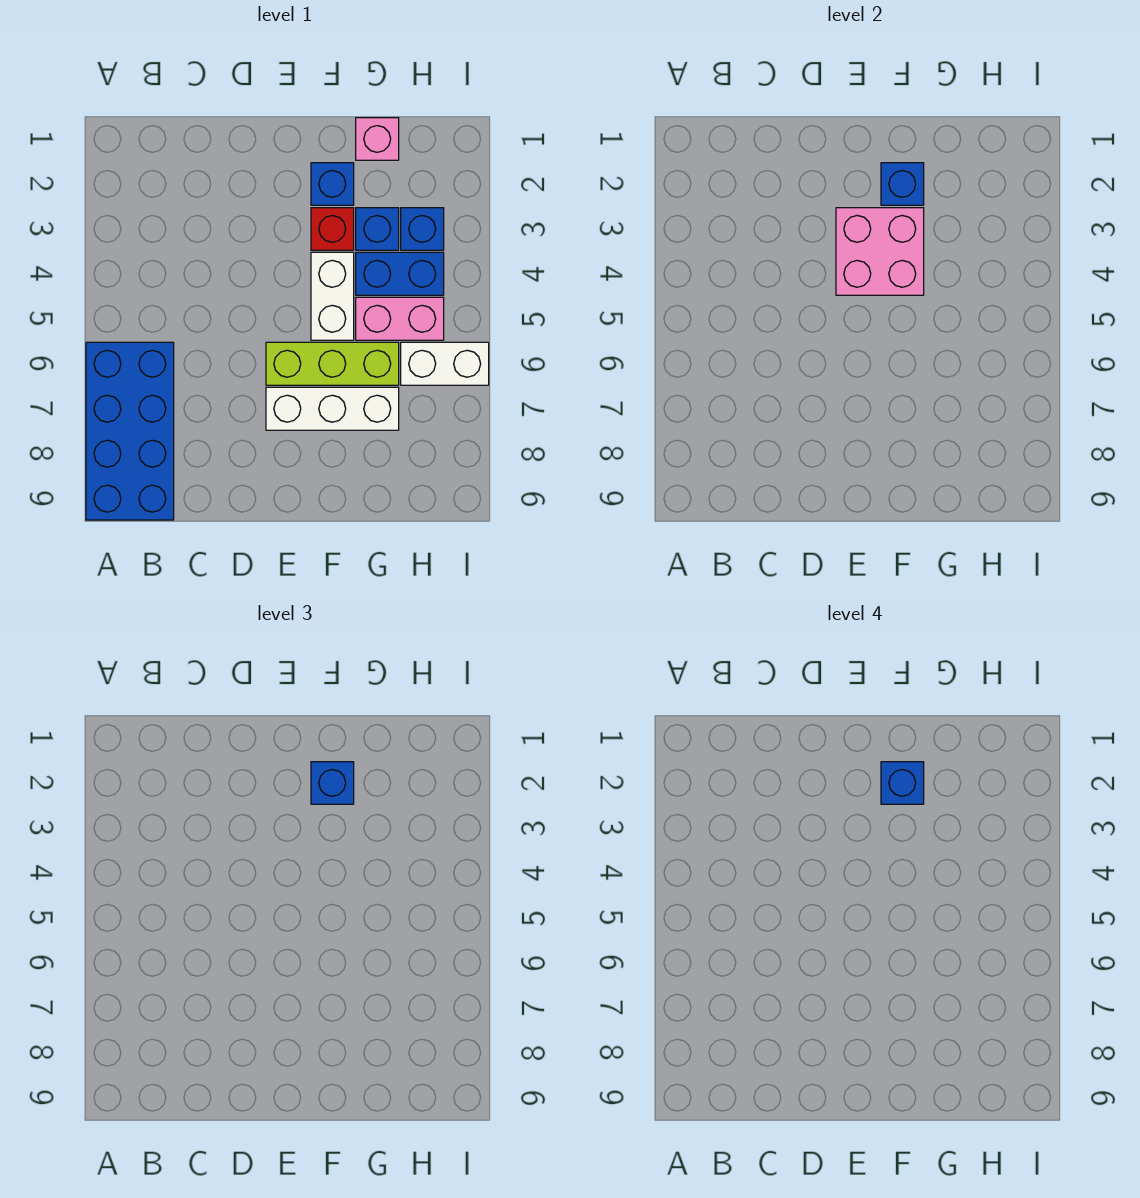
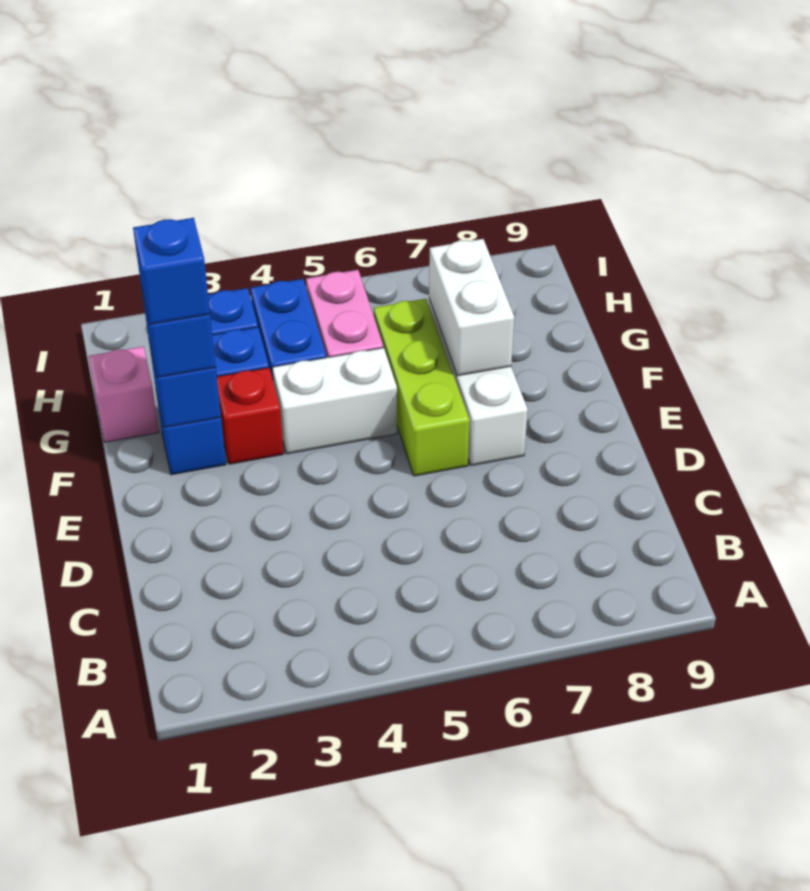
blue brick A6:B9 level 1 -> none
pink brick E3:F4 level 2 -> none
white brick H6:I6 level 1 -> white brick F7:G7 level 2

